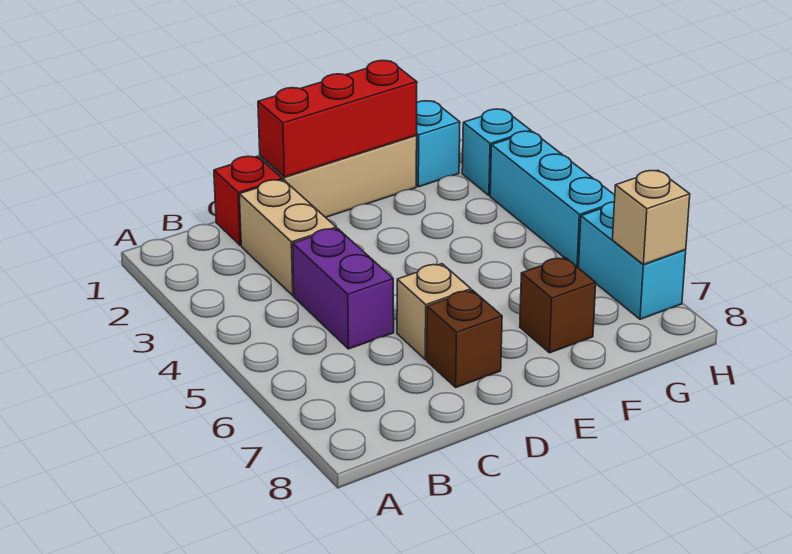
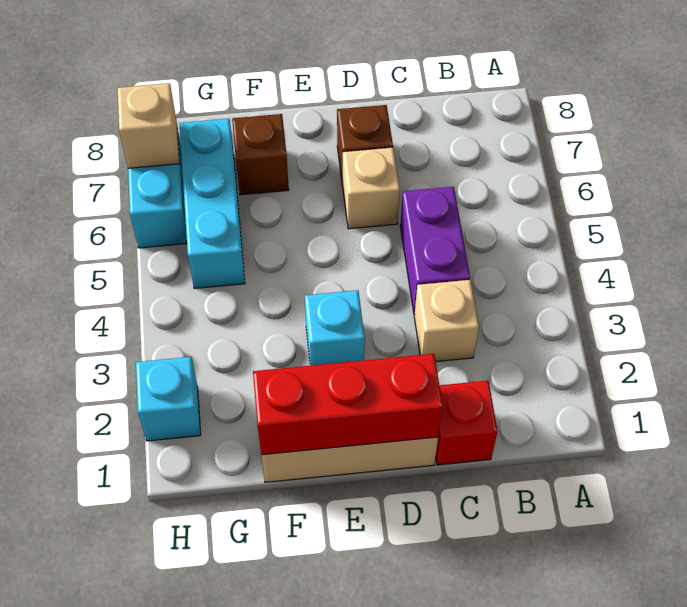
tan brick C2:C3 level 1 -> tan brick C3 level 1
cyan brick G1 level 1 -> cyan brick E3 level 1
cyan brick H3:H5 level 1 -> cyan brick G5:G7 level 1

